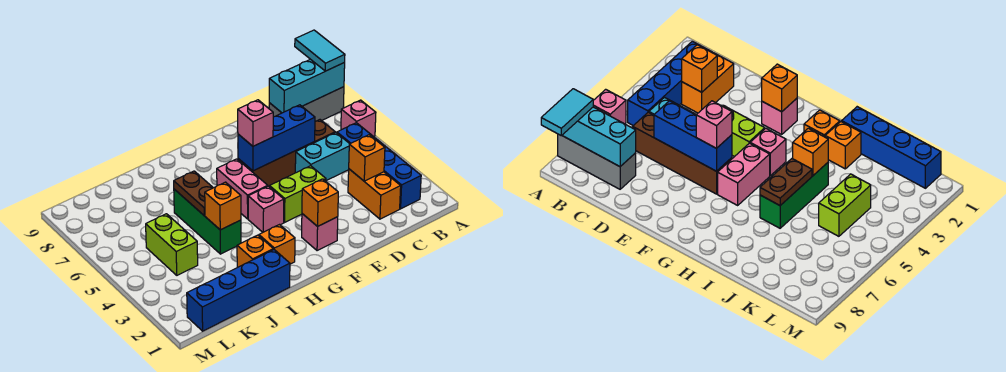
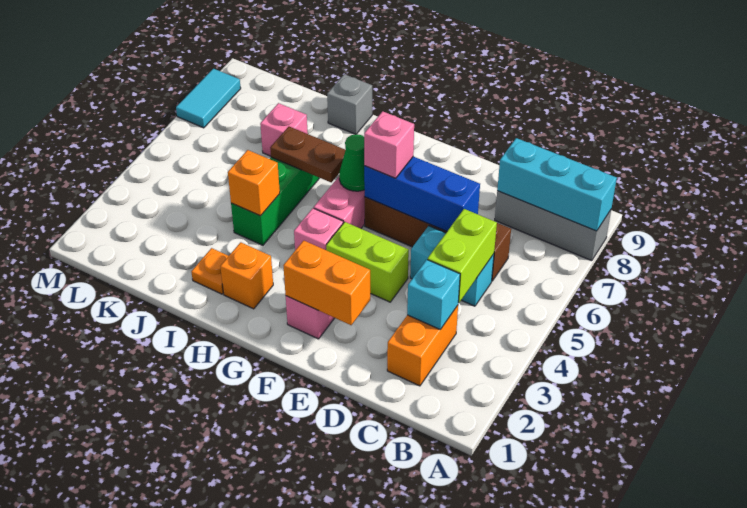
pink brick A6 level 1 -> pink brick J7 level 1
cyan tile A8:A9 level 3 -> cyan tile M7:M8 level 1
blue brick B2:B5 level 1 -> none
orange brick C3 level 2 -> cyan brick C3 level 2
orange brick F2 level 2 -> orange brick E2:F2 level 2
none -> green cone G6 level 2
blue brick I1:L1 level 1 -> none
orange brick I2 level 1 -> orange plate I2 level 1
brown plate I5:I6 level 2 -> brown plate H6:I6 level 2
none -> grey brick I9 level 1
lime brick K4:K5 level 1 -> lime brick C4:C5 level 2

